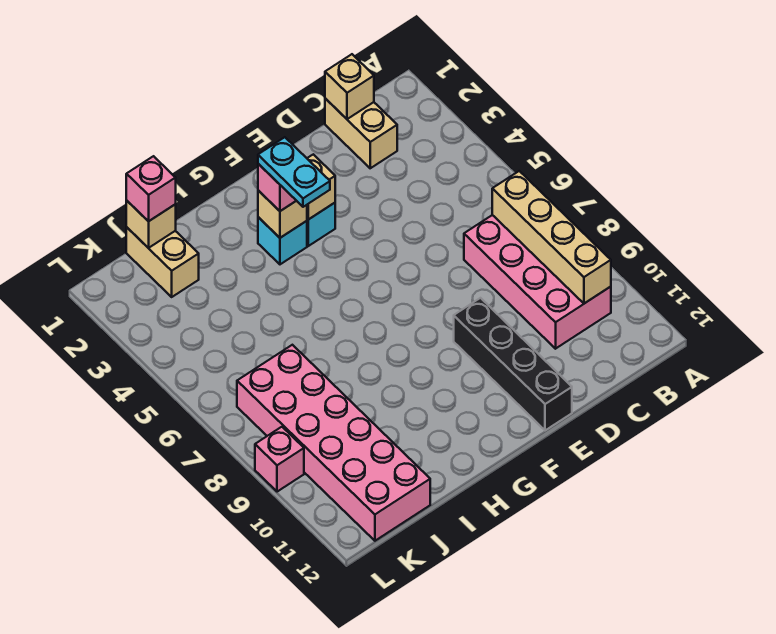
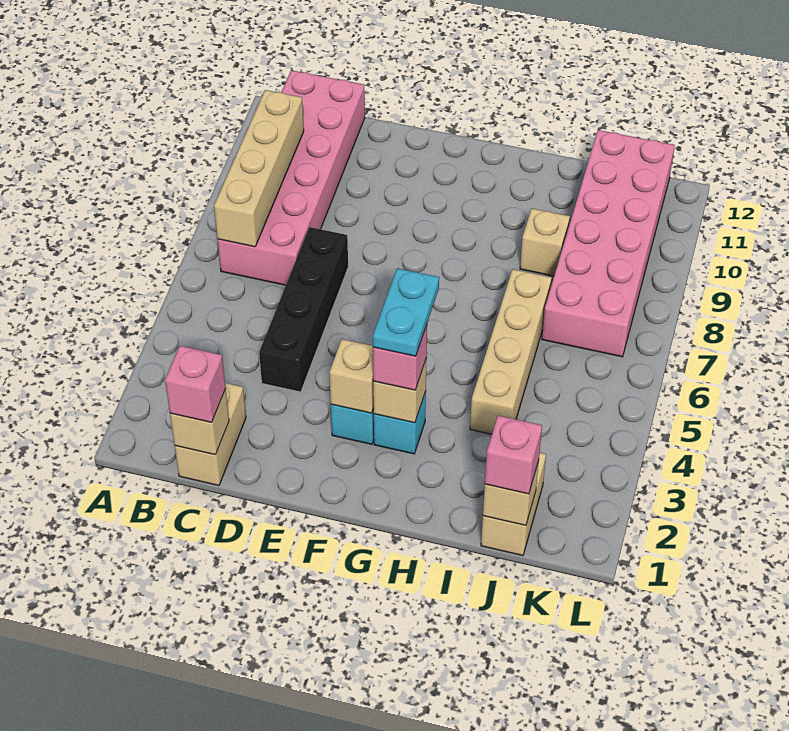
pink brick B7:C10 level 1 -> pink brick B7:C12 level 1
black brick E9:E12 level 1 -> black brick D4:D7 level 1
none -> tan brick I4:I7 level 1
none -> tan brick I9 level 1
pink brick L9 level 1 -> pink brick C1 level 3

